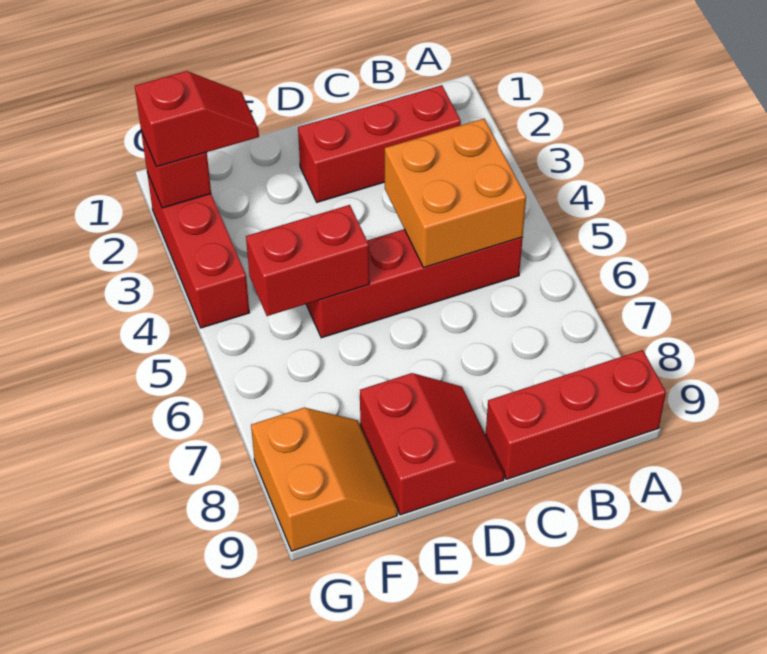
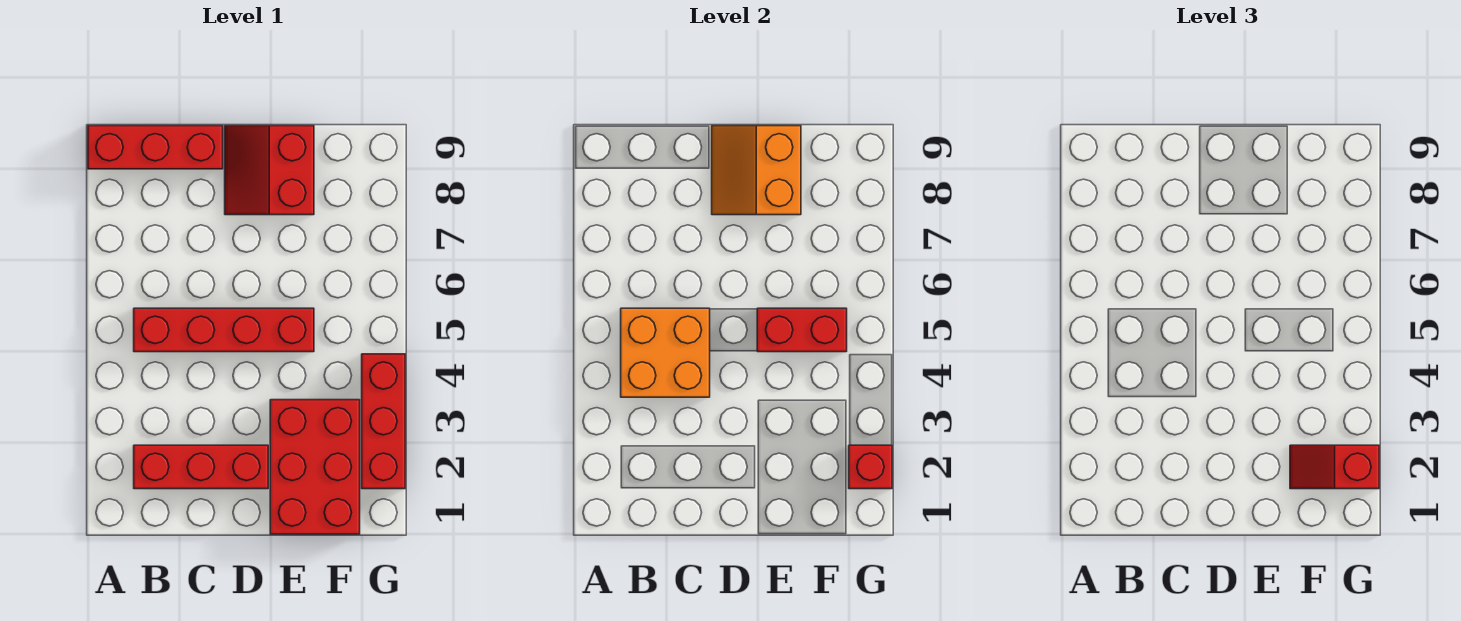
none -> red brick E1:F3 level 1
orange slope F8:G9 level 1 top G -> orange slope D8:E9 level 2 top E

